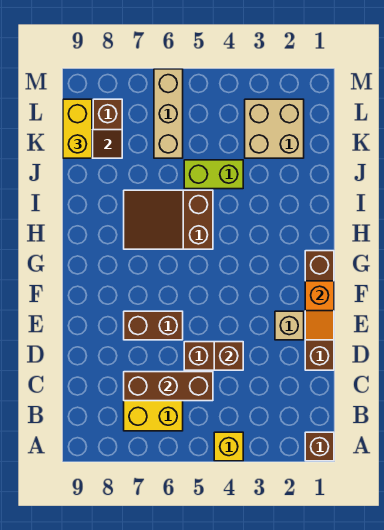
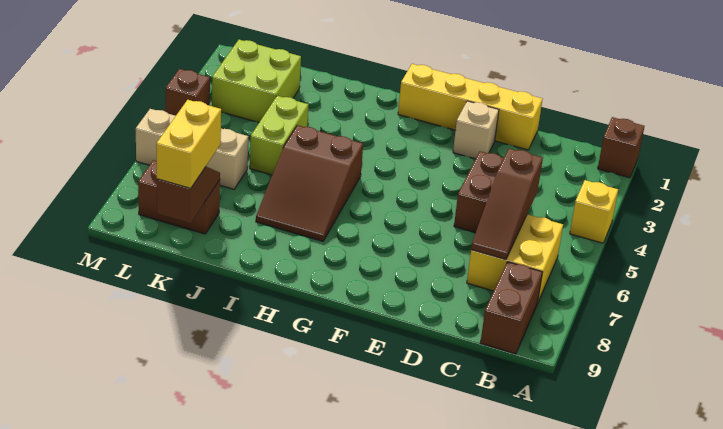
brown brick C5:C7 level 2 -> brown slope C5:C7 level 2 top 5
brown brick D1:G1 level 1 -> yellow brick D1:G1 level 1
brown brick D4 level 2 -> brown brick M4 level 1
orange slope E1:F1 level 2 top F -> none
brown brick E6:E7 level 1 -> brown brick B8:B9 level 1
tan brick K2:L3 level 1 -> lime brick K2:L3 level 1
yellow brick K9:L9 level 3 -> yellow brick K8:K9 level 3

